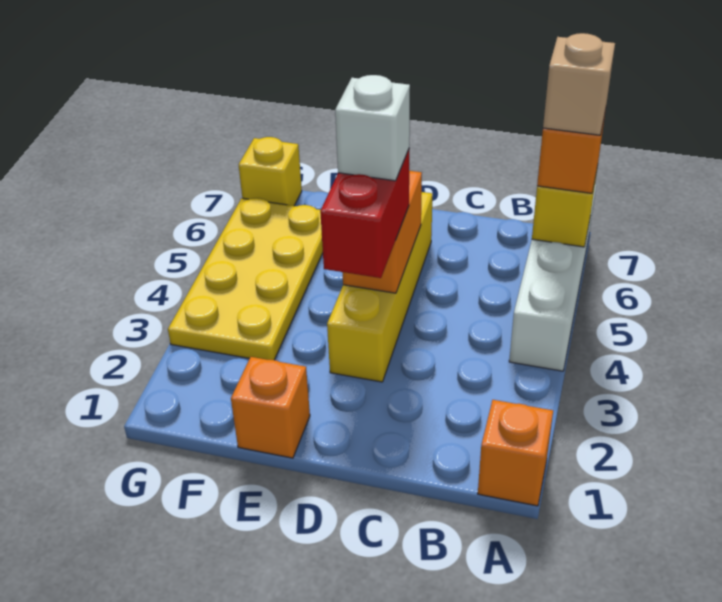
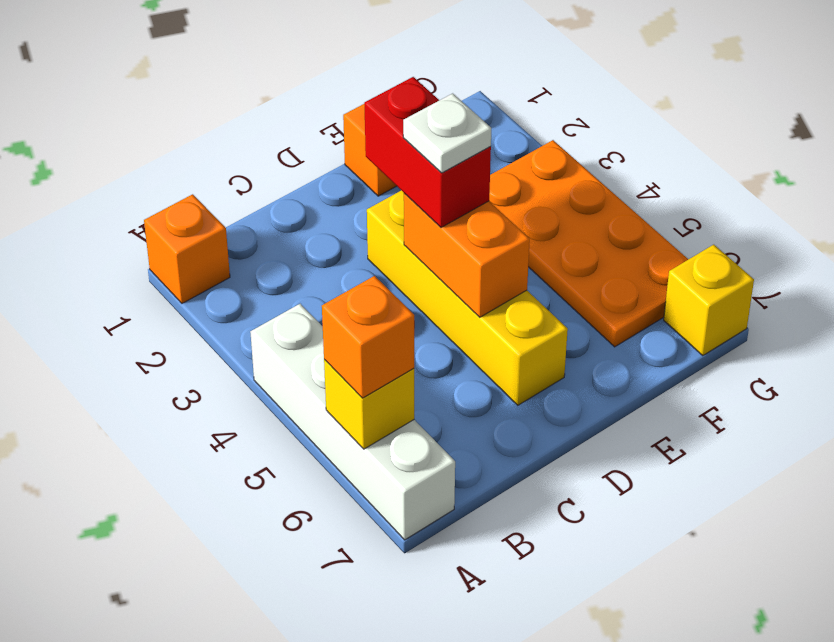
tan brick A6 level 4 -> none
white brick D4 level 4 -> white plate D4 level 4
yellow plate F3:G6 level 1 -> orange plate F3:G6 level 1

